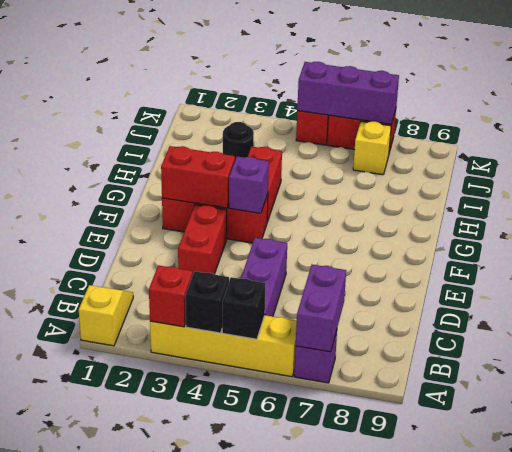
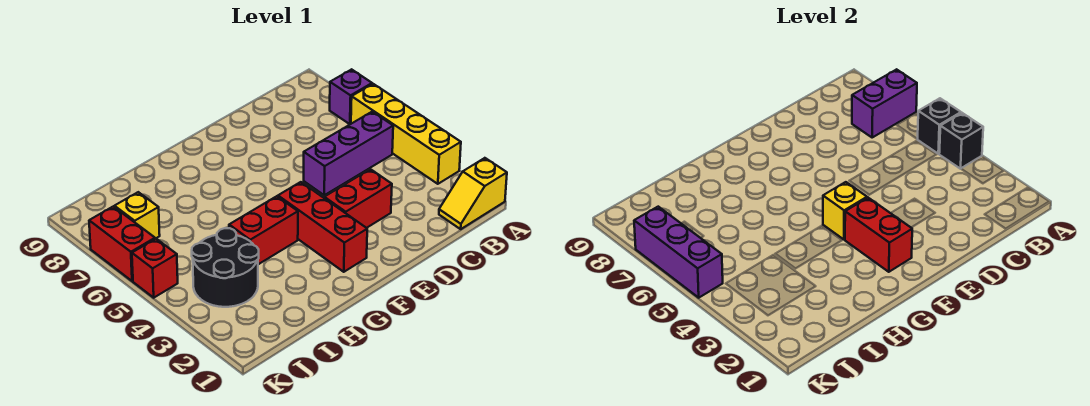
red brick A3 level 2 -> none
purple brick F4 level 2 -> yellow brick F4 level 2
black round brick I3 level 1 -> black round brick I3:J4 level 1

